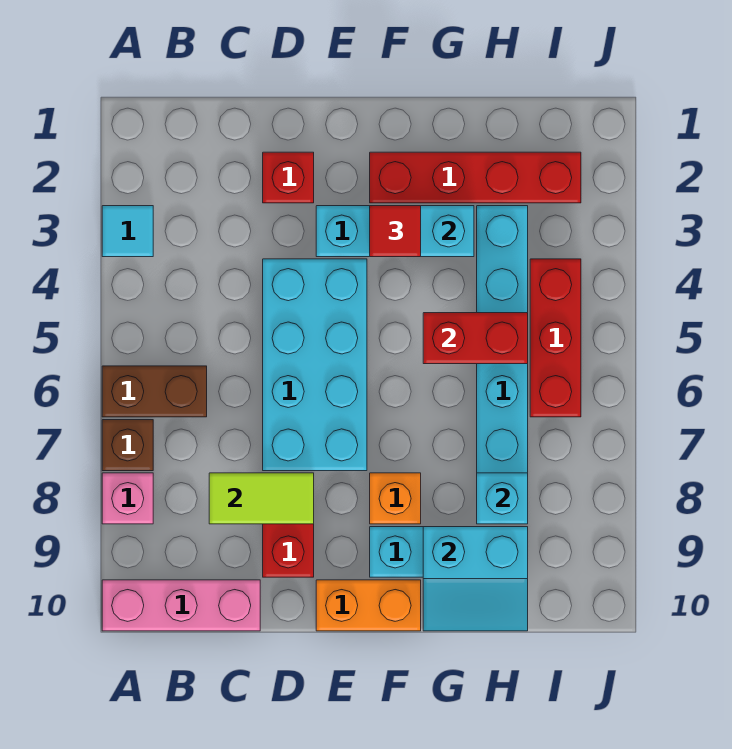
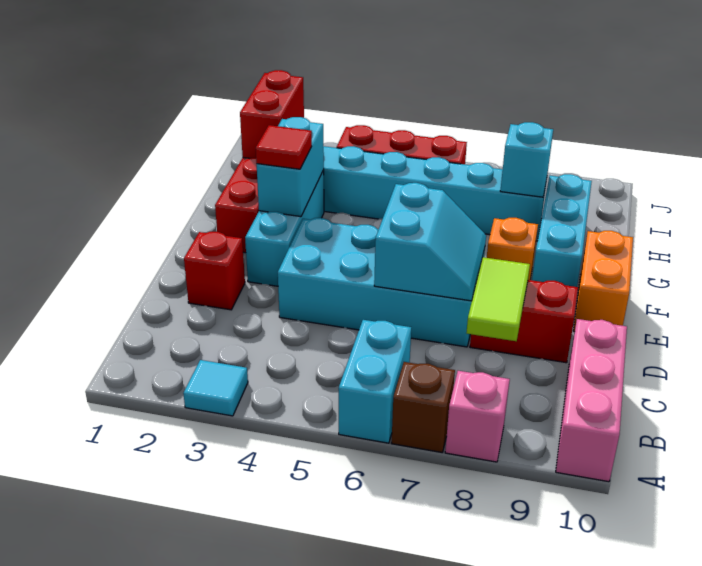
brown brick A6:B6 level 1 -> cyan brick A6:B6 level 1
red brick G5:H5 level 2 -> red brick H2:I2 level 2
cyan slope G9:H10 level 2 top 9 -> cyan slope D6:E7 level 2 top 6

